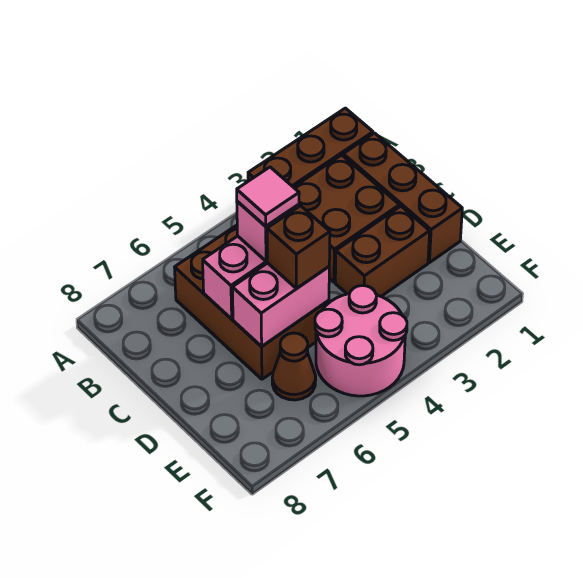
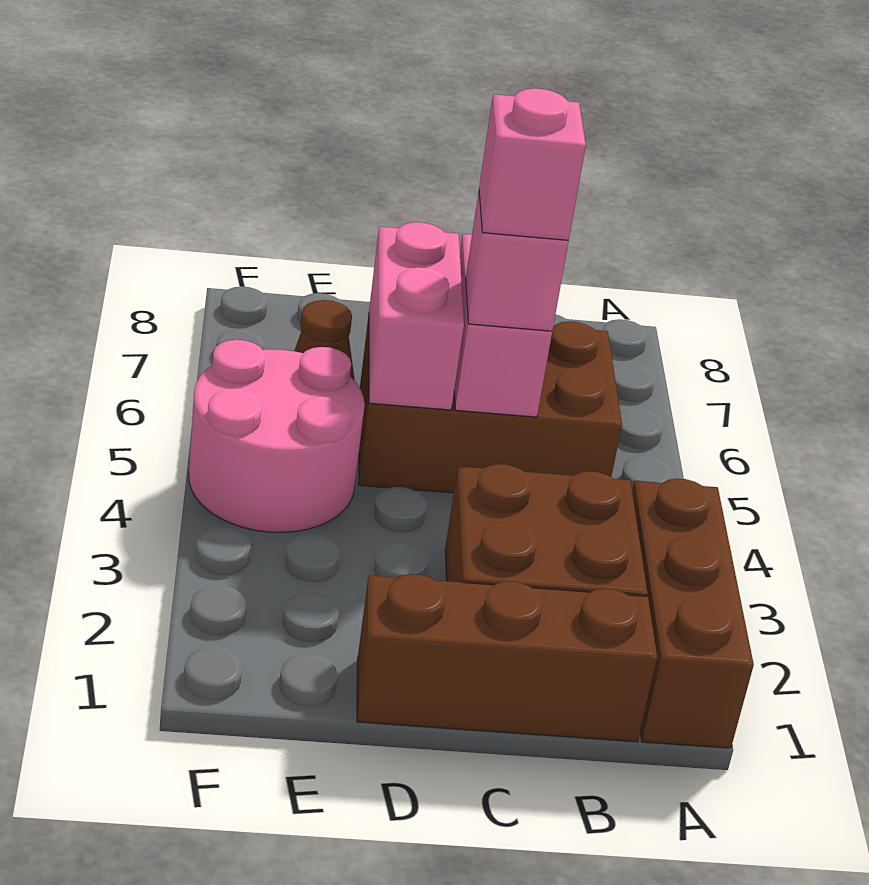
pink tile C5 level 4 -> pink brick C5 level 4
brown brick D2:D3 level 1 -> none
brown brick D5 level 3 -> none

